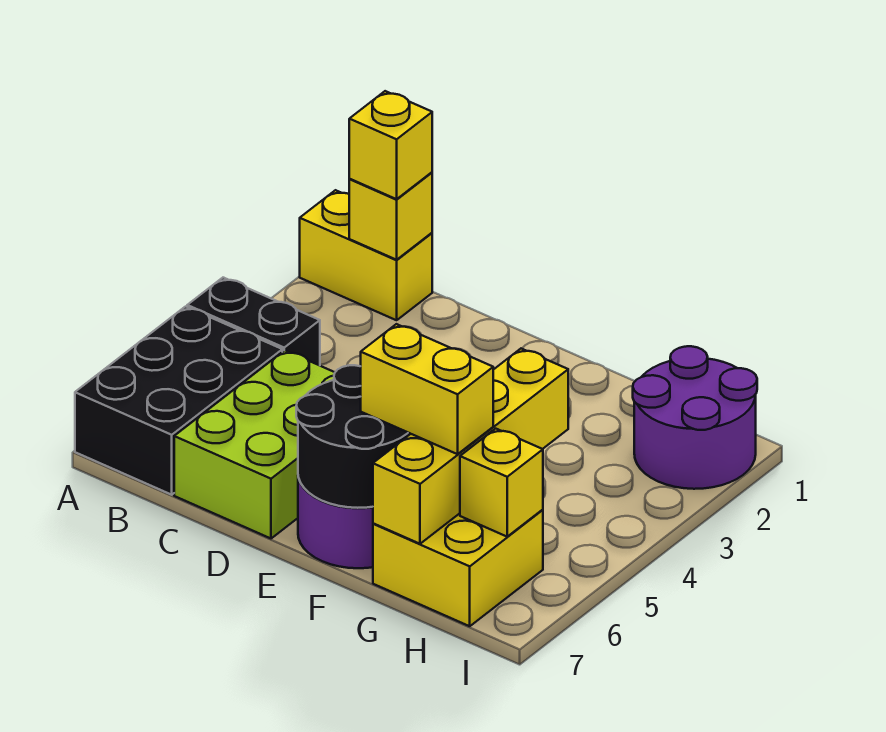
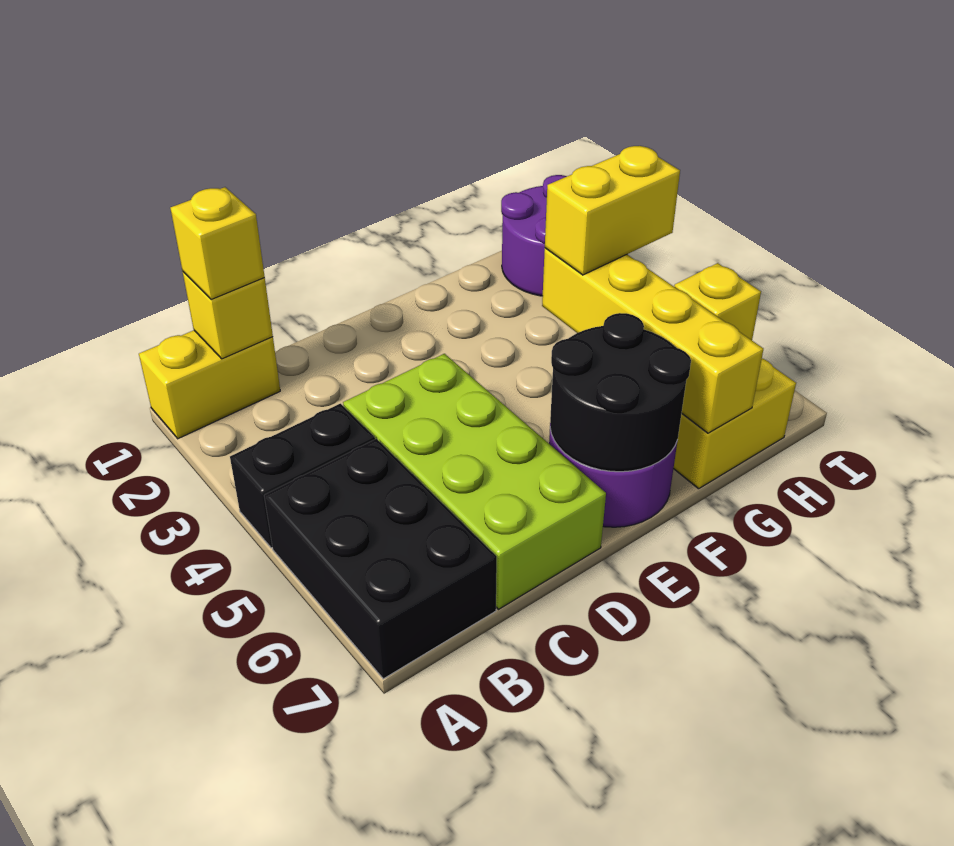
lime brick C5:D7 level 1 -> lime brick C4:D7 level 1
yellow brick F6:G6 level 3 -> yellow brick G4:H4 level 3

